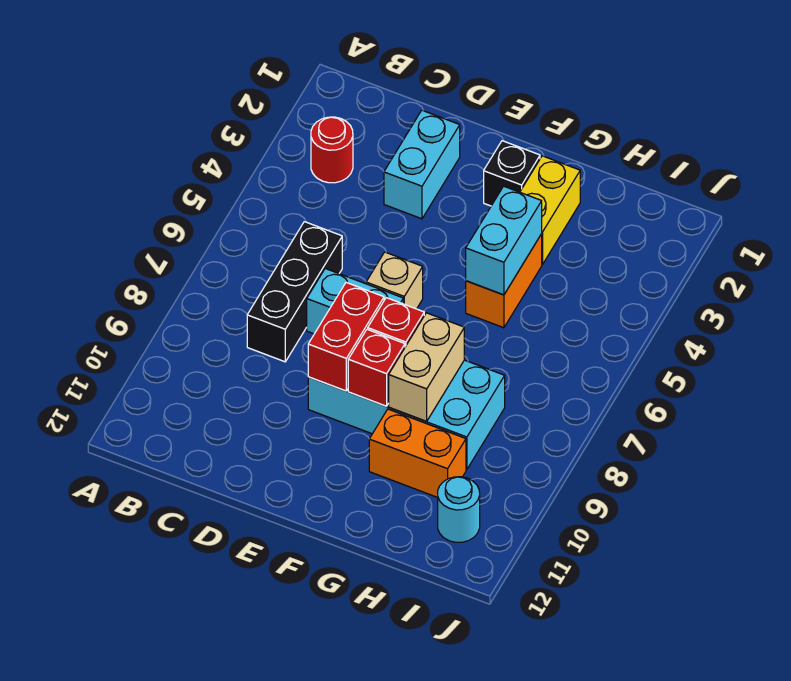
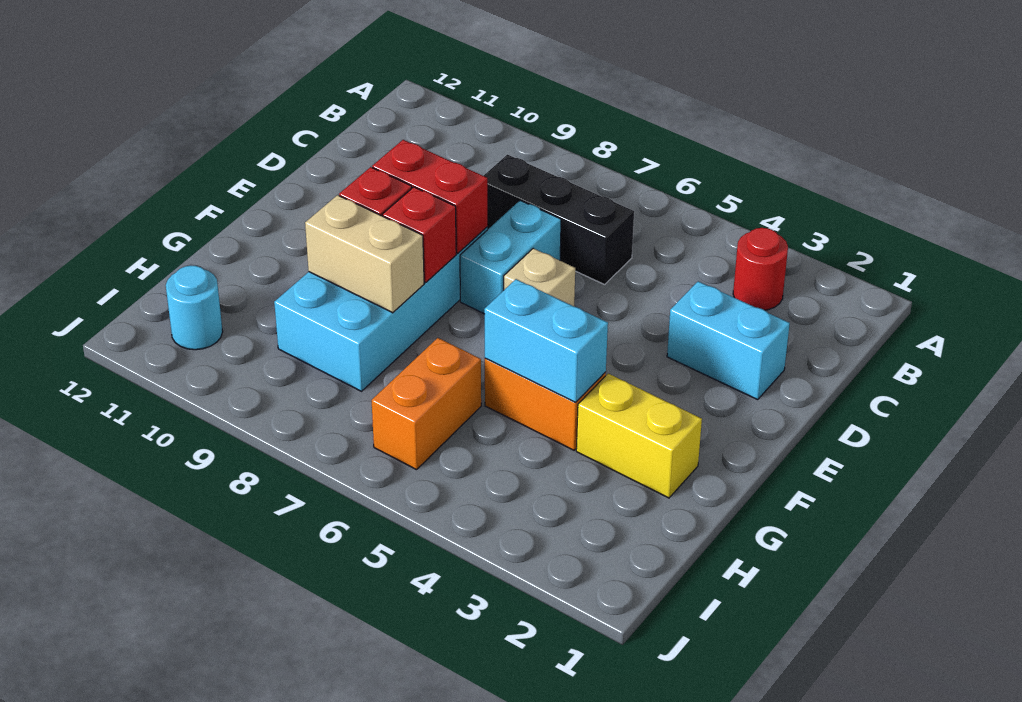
black brick F2 level 1 -> none
orange brick G10:H10 level 1 -> orange brick H6:I6 level 1

